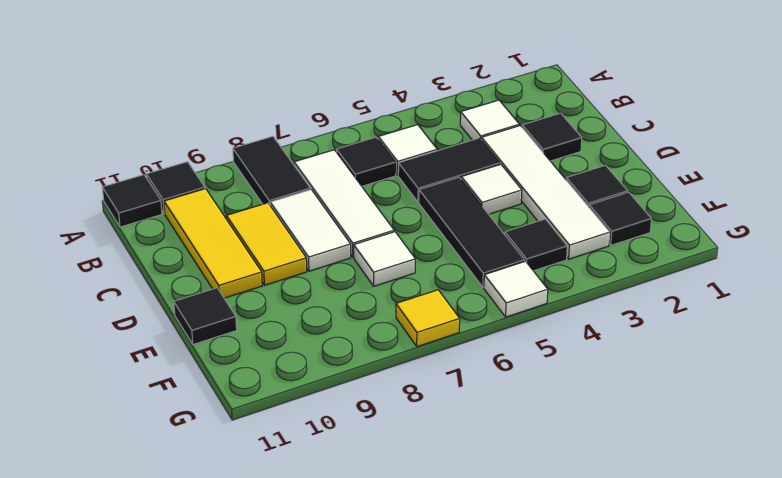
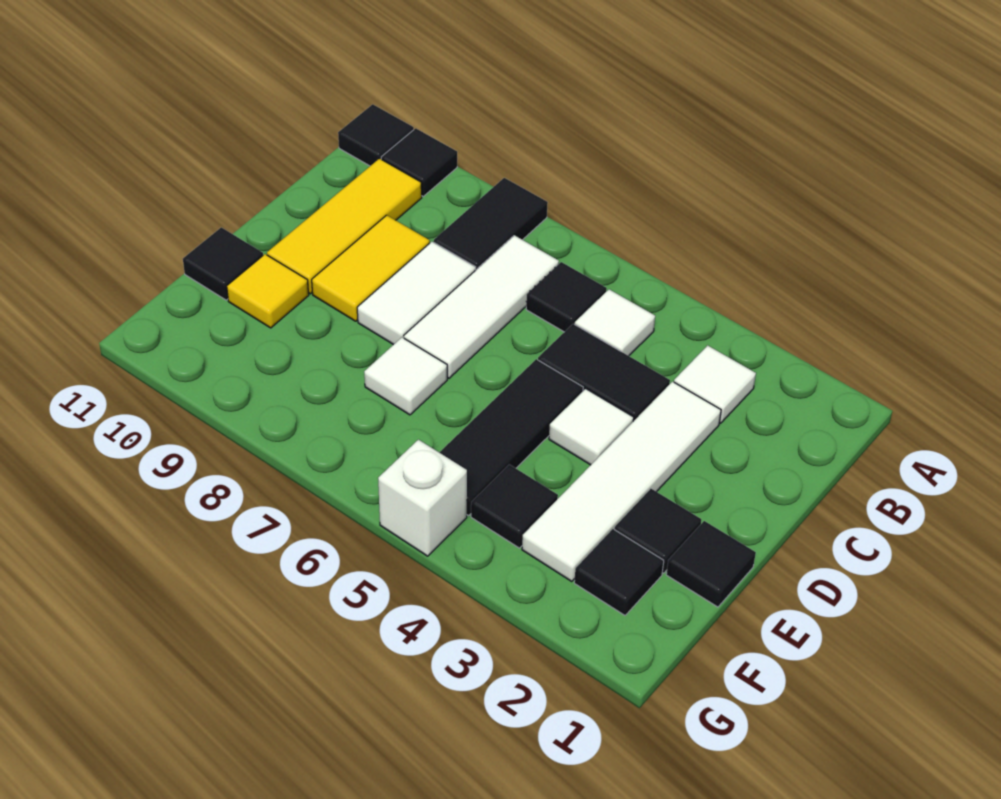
black tile C2 level 1 -> black tile E1 level 1
white tile G5 level 1 -> white brick G5 level 1
yellow tile G7 level 1 -> yellow tile E10 level 1

